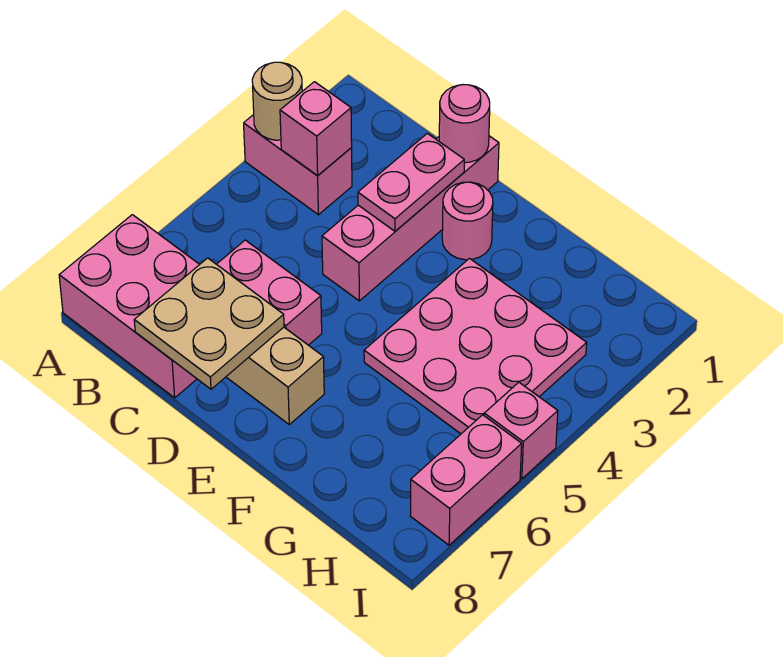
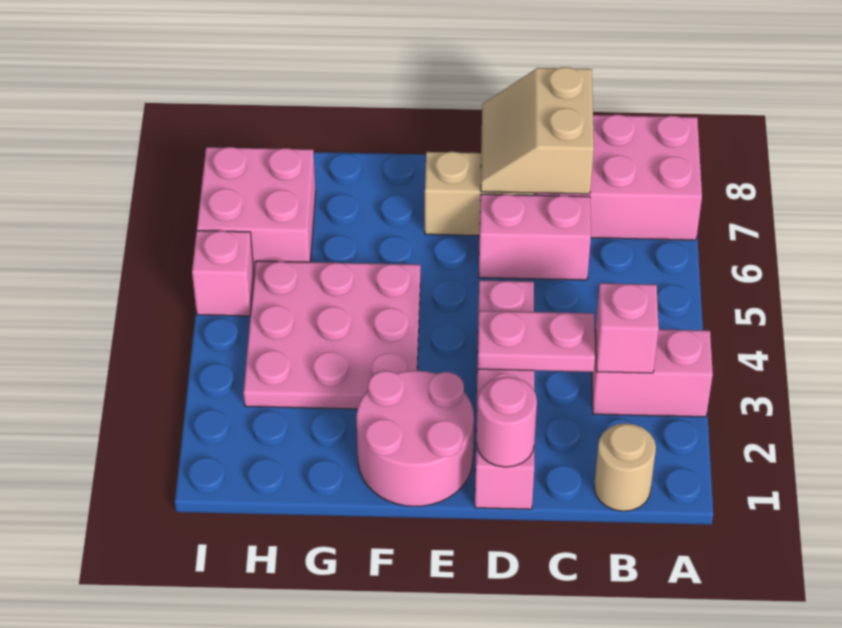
tan round brick A3 level 2 -> tan round brick B1 level 1
tan plate C7:D8 level 2 -> tan slope C7:D8 level 2 top C
pink plate D2:D3 level 2 -> pink plate C3:D3 level 2
pink round brick E2 level 1 -> pink round brick E1:F2 level 1
pink brick I6:I7 level 1 -> pink brick H6:I7 level 1

